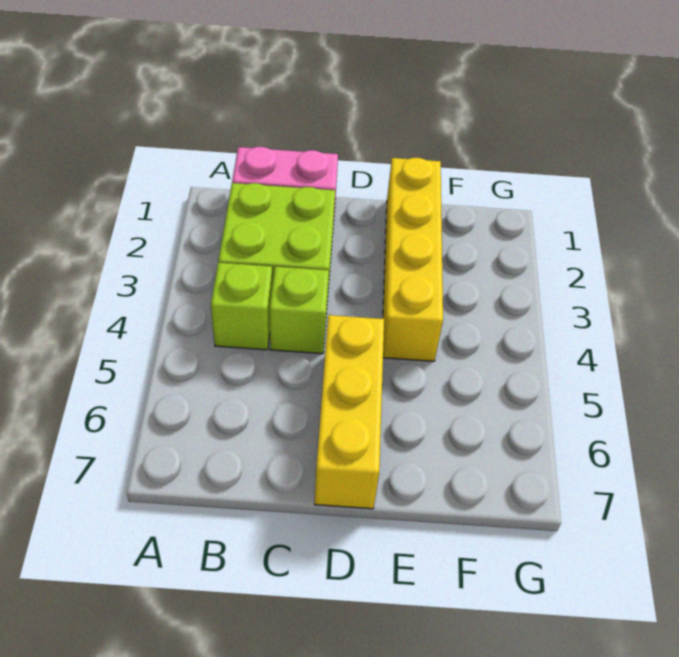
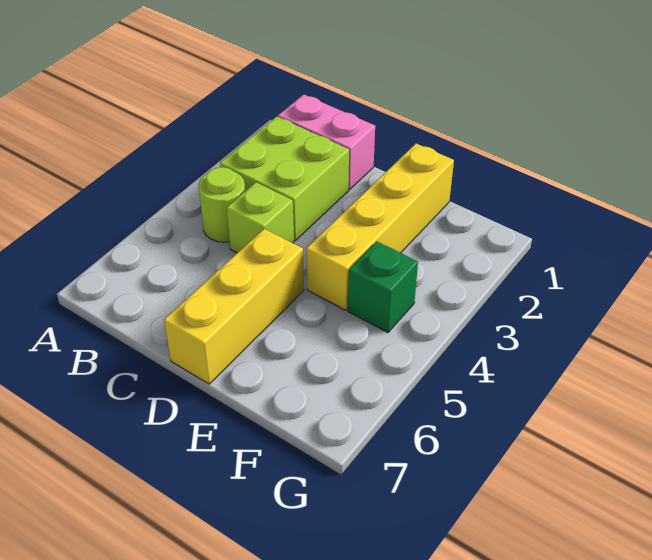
lime brick B4 level 1 -> lime round brick B4 level 1
none -> green brick F4 level 1

